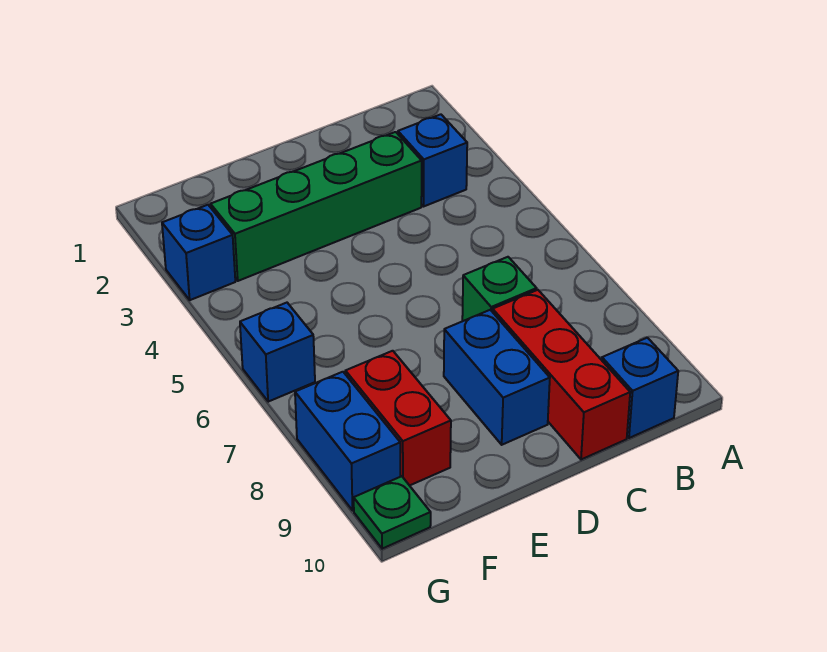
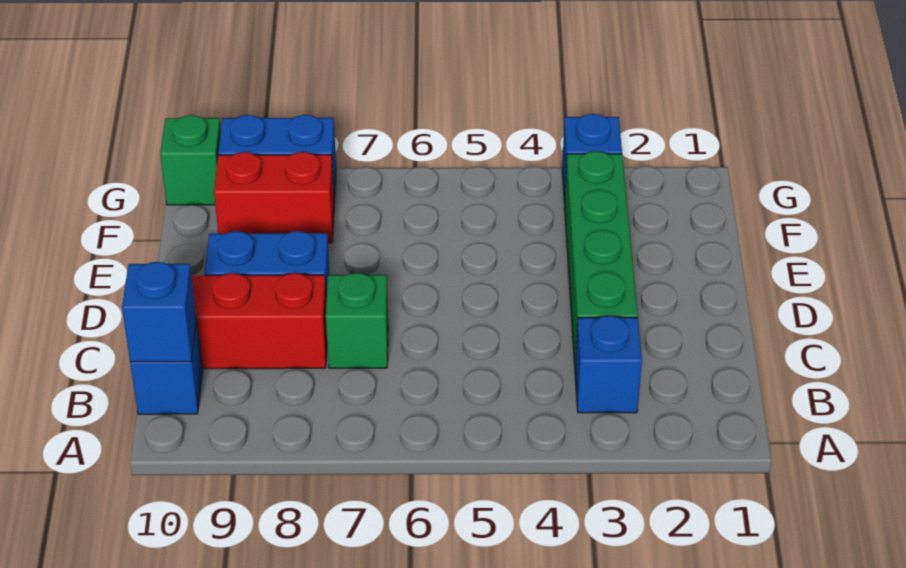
blue brick G6 level 1 -> blue brick B10 level 2
green plate G10 level 1 -> green brick G10 level 1

